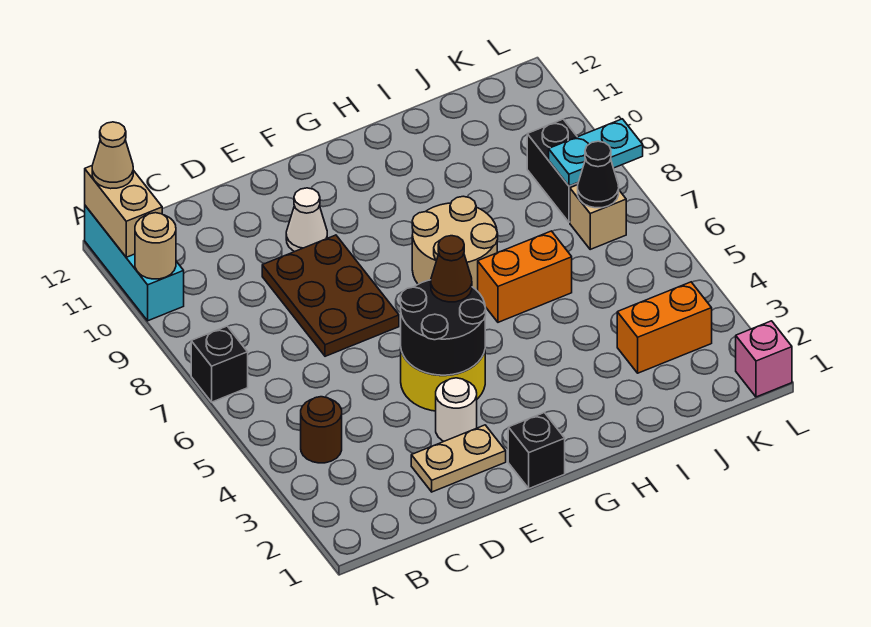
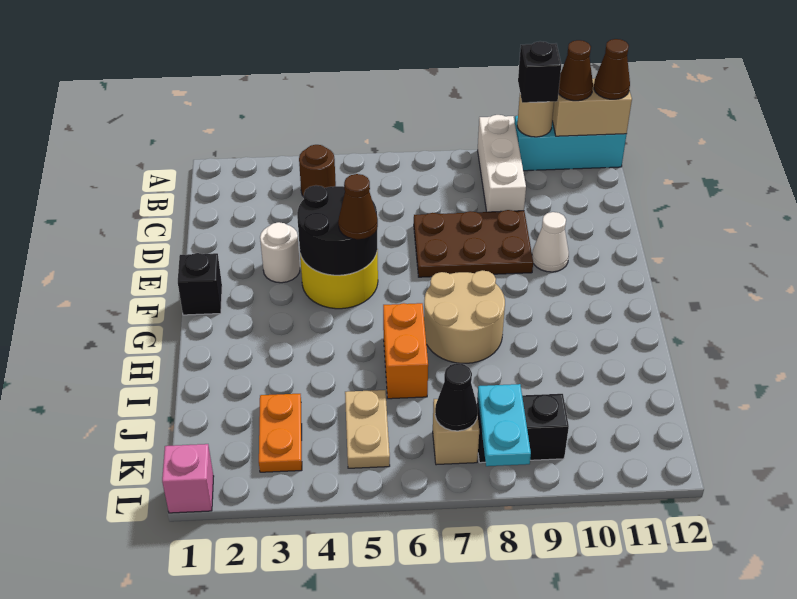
black brick A7 level 1 -> black brick A10 level 3
none -> white brick A9:C9 level 1
none -> brown cone A11 level 3
tan cone A12 level 3 -> brown cone A12 level 3
tan plate D2:E2 level 1 -> tan plate J5:K5 level 1
orange brick J3:K3 level 1 -> orange plate J3:K3 level 1

